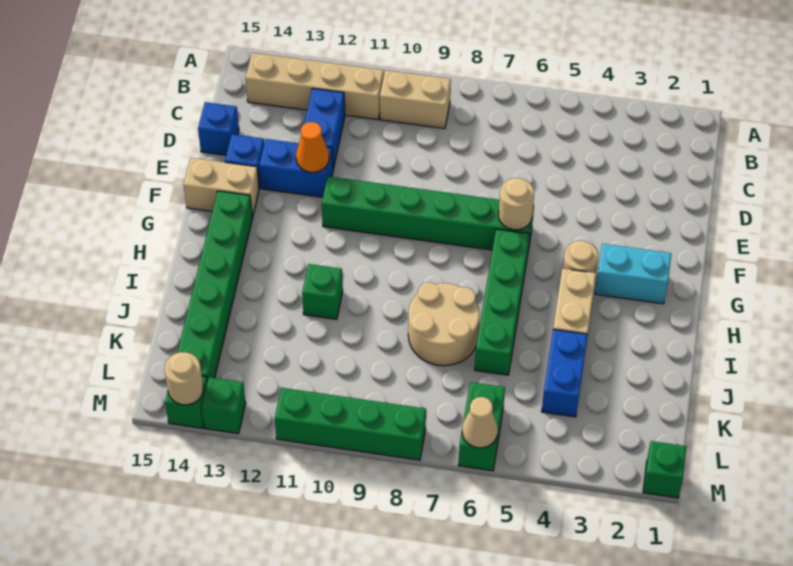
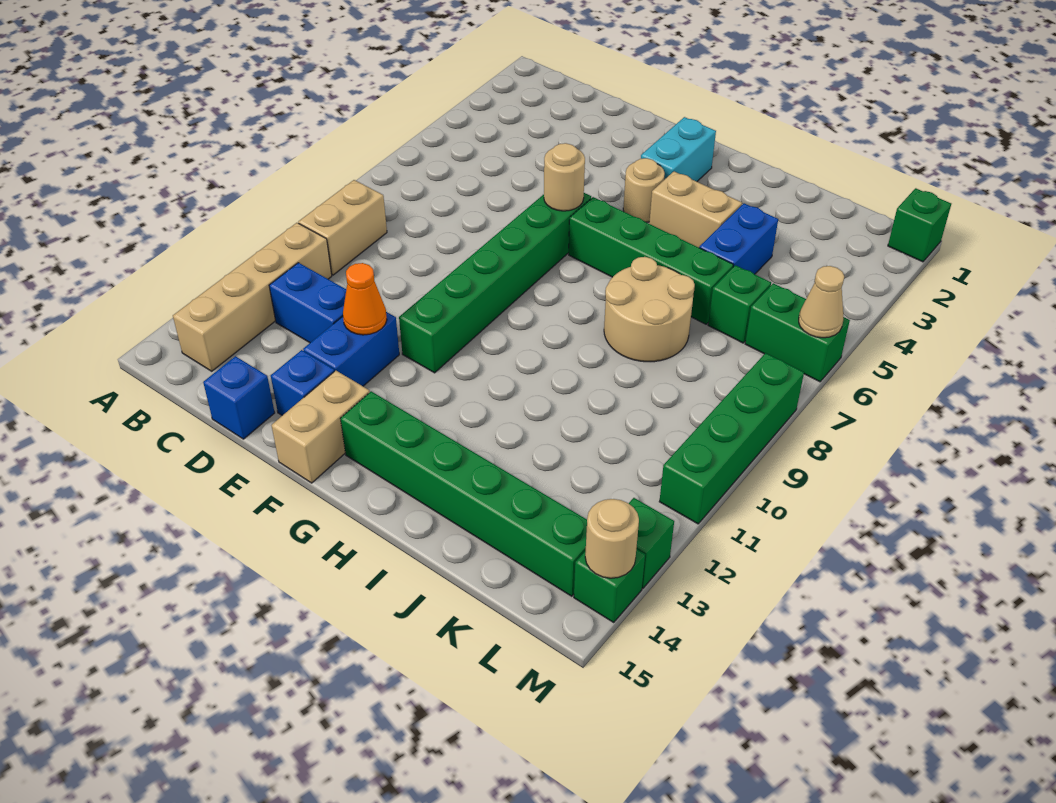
green brick I11 level 1 -> green brick K6 level 1
blue brick J4:K4 level 1 -> blue brick J4:J5 level 1

